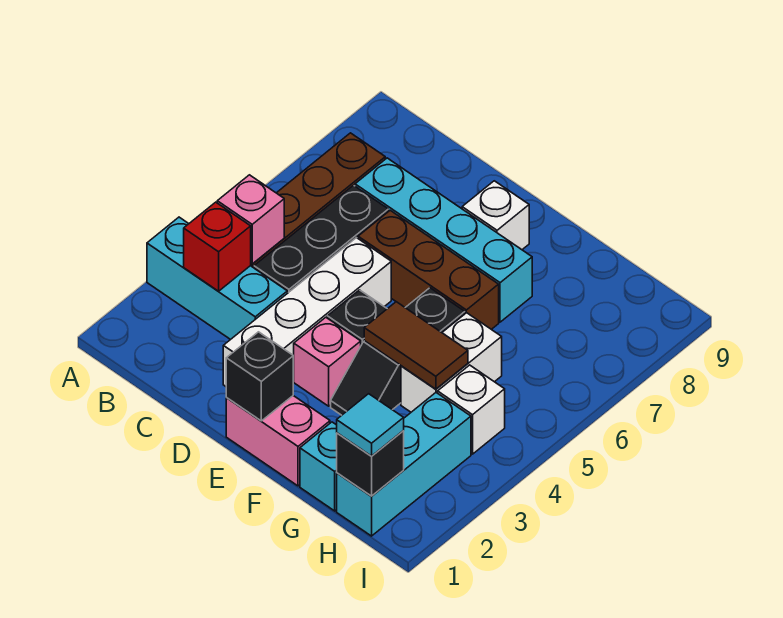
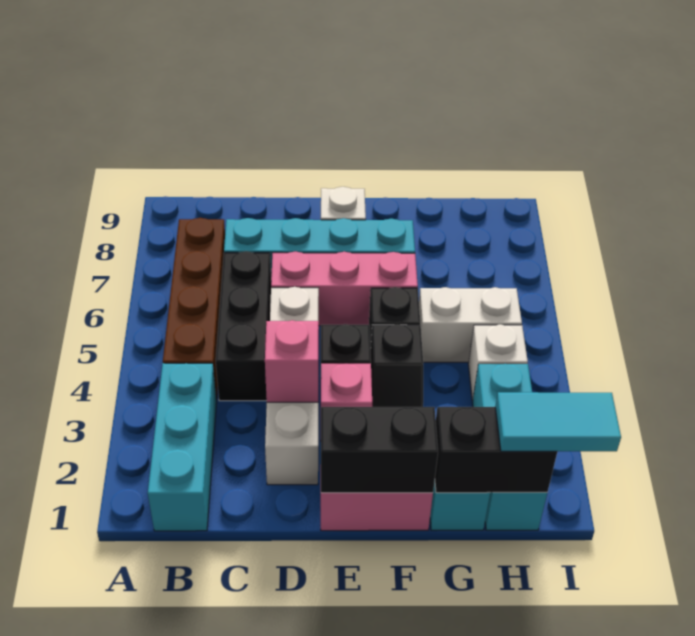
cyan brick A3:C3 level 1 -> cyan brick B1:B3 level 1
red brick B3 level 2 -> none
pink brick B4 level 2 -> pink brick D3 level 2
brown brick D6:F6 level 1 -> pink brick D6:F6 level 1
black brick E1 level 2 -> black brick E1:F1 level 2
brown tile F4:G4 level 2 -> none
white brick G4:G5 level 1 -> white brick G5:H5 level 1
black brick H1 level 2 -> black brick G1:H1 level 2
cyan tile H1 level 3 -> cyan tile H1:I1 level 3

